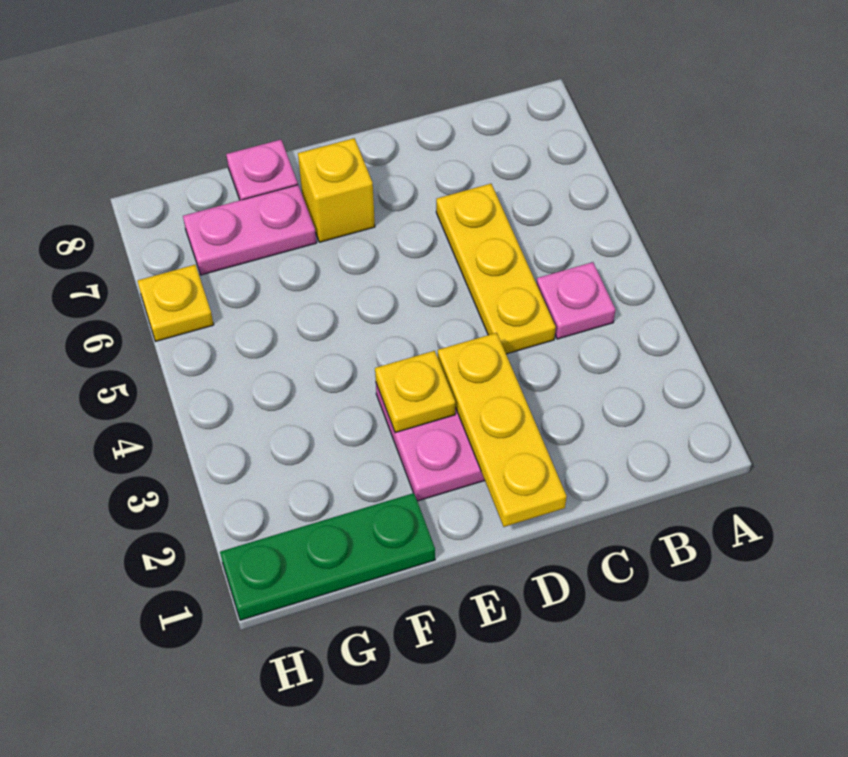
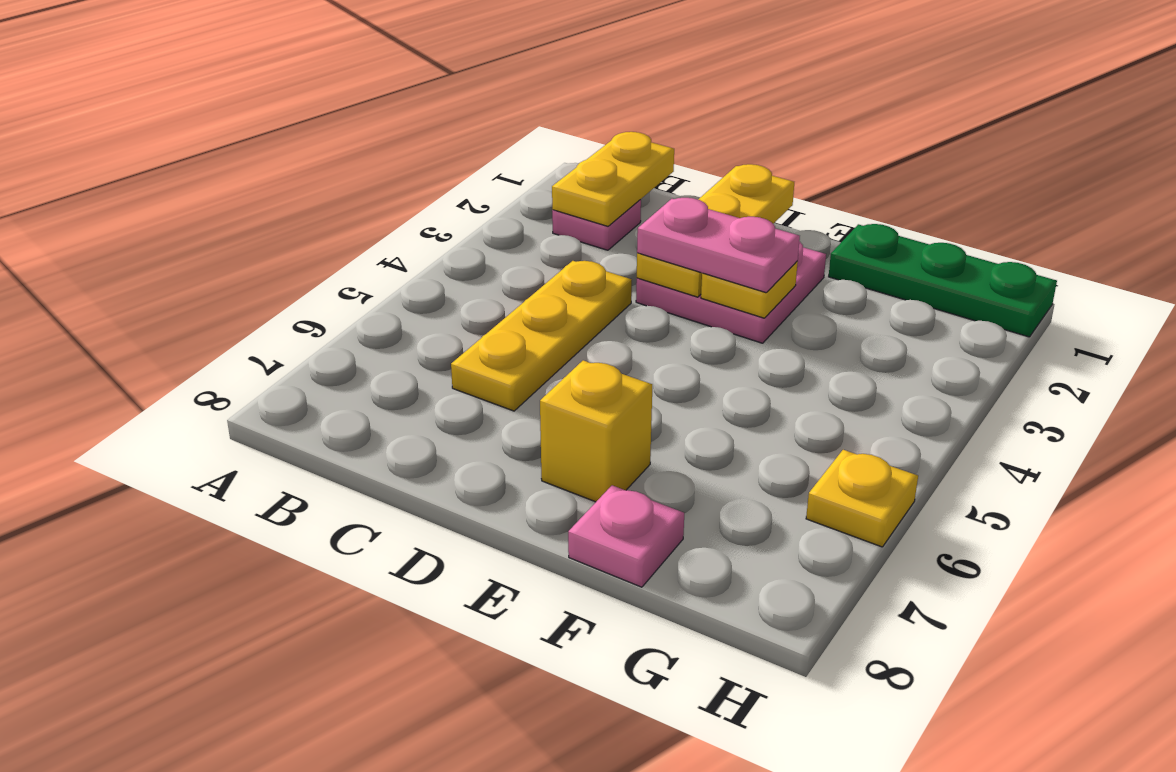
none -> yellow plate B1:B2 level 2
pink plate B4 level 1 -> pink plate B2 level 1
pink plate F7:G7 level 1 -> pink plate D3:E3 level 3

